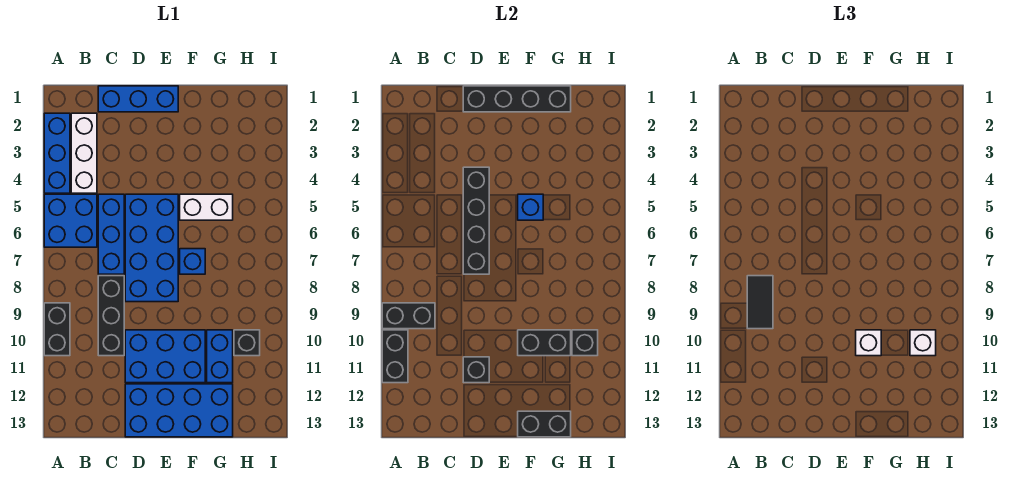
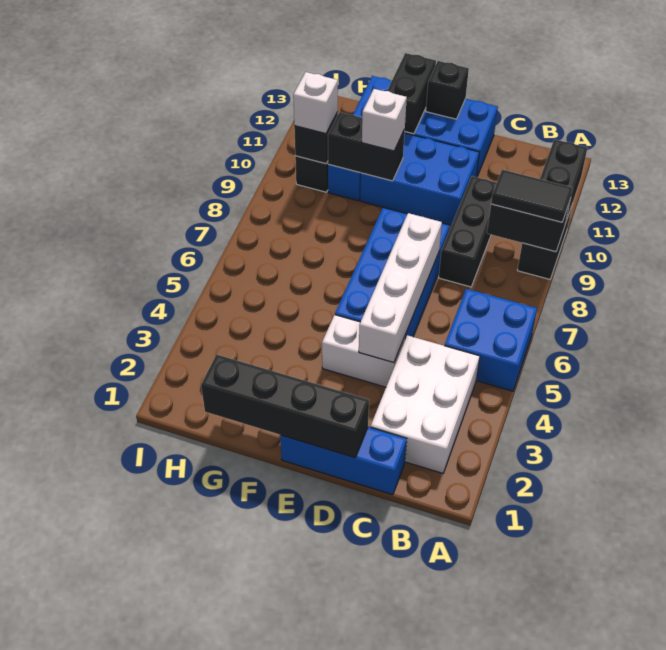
blue brick A2:A4 level 1 -> none
white brick B2:B4 level 1 -> white brick B2:C4 level 1
black tile B8:B9 level 3 -> black tile A9:B9 level 3
blue brick C5:C7 level 1 -> none
black brick D4:D7 level 2 -> white brick D4:D7 level 2
black brick D11 level 2 -> black brick E13 level 2
white brick F5:G5 level 1 -> white brick D4:E4 level 1
blue brick F5 level 2 -> none
blue brick F7 level 1 -> none
black brick F13:G13 level 2 -> black brick F12:F13 level 2

